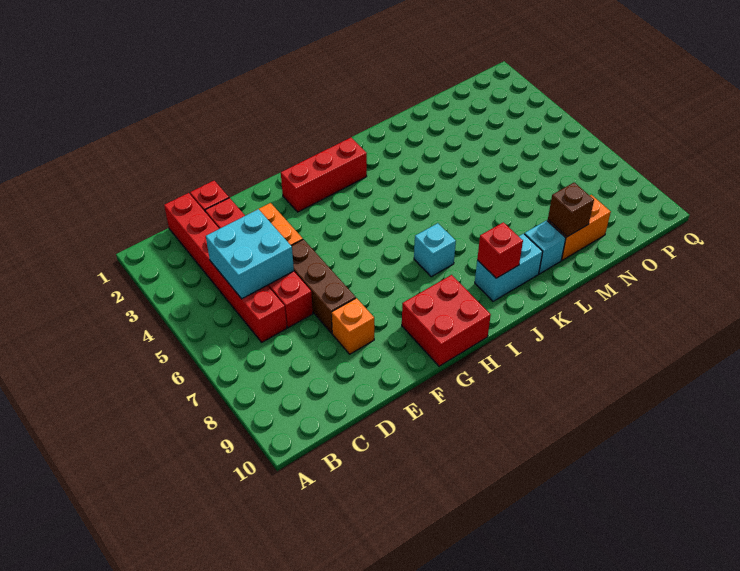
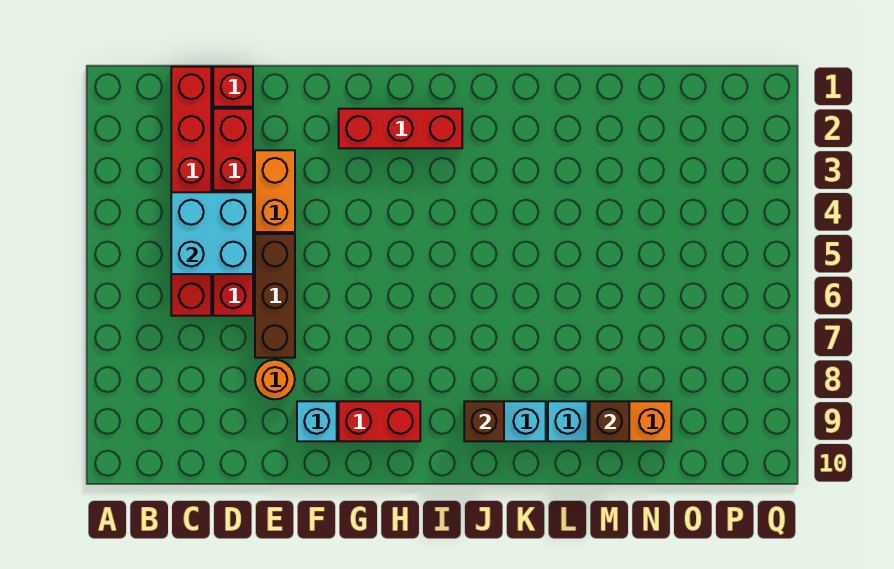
orange brick E8 level 1 -> orange round brick E8 level 1
red brick G9:H10 level 1 -> red brick G9:H9 level 1
cyan brick I7 level 1 -> cyan brick F9 level 1
red brick J9 level 2 -> brown brick J9 level 2

